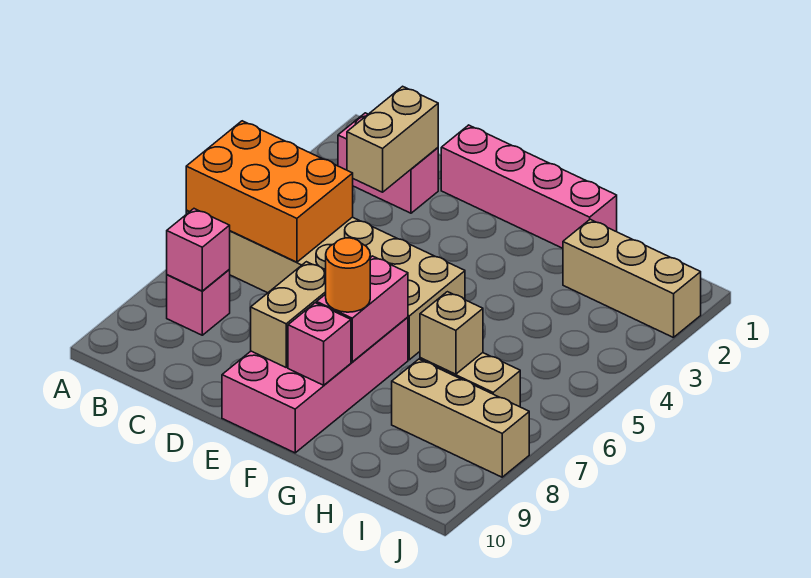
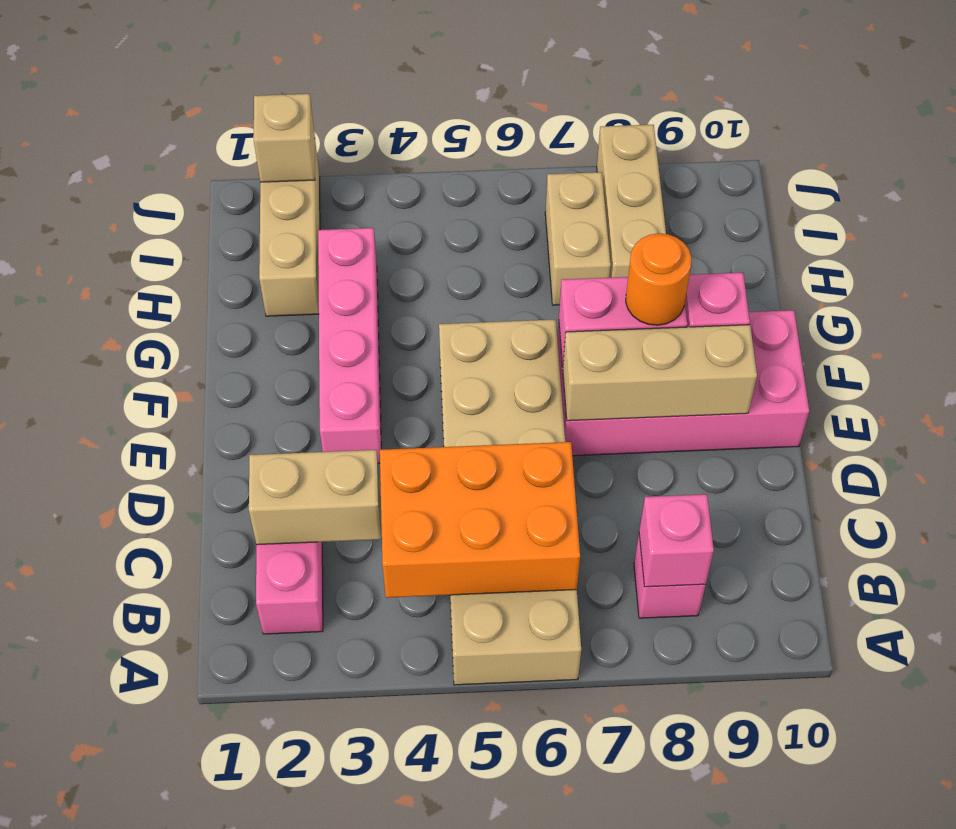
orange brick A5:C6 level 2 -> orange brick B4:C6 level 2
pink brick D1:G1 level 1 -> pink brick E3:H3 level 1
tan brick E8:E9 level 2 -> tan brick E7:E9 level 2
tan brick H7 level 2 -> tan brick J2 level 2

